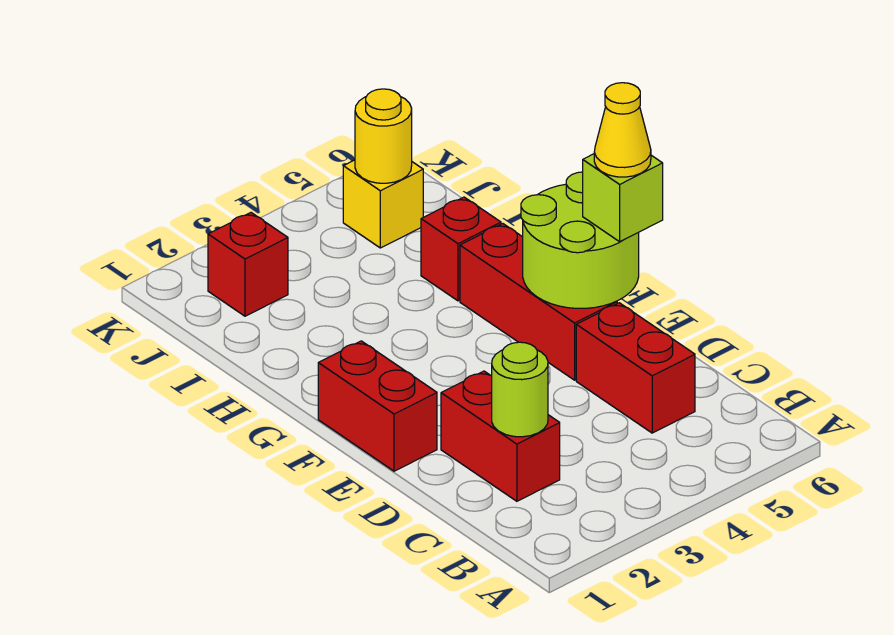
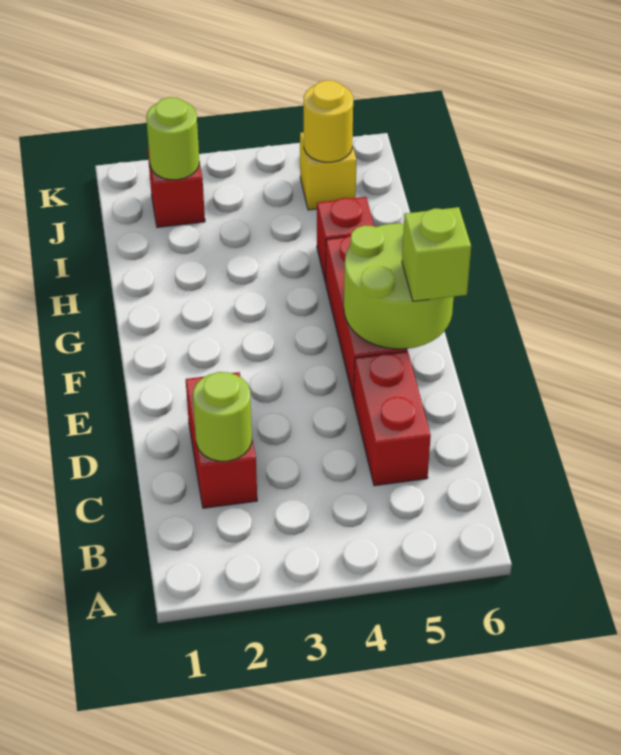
red brick E1:F1 level 1 -> none
yellow cone E6 level 4 -> none
none -> lime round brick J2 level 2

